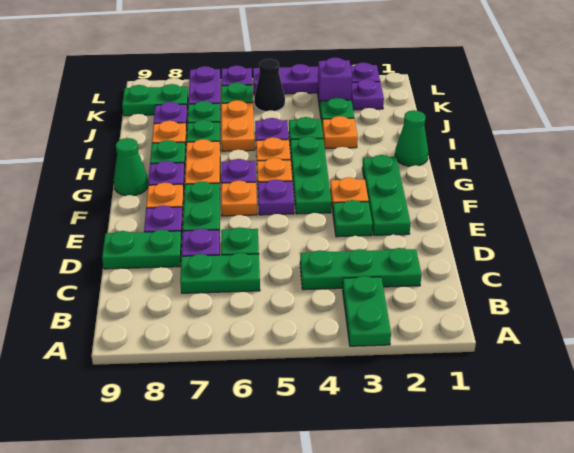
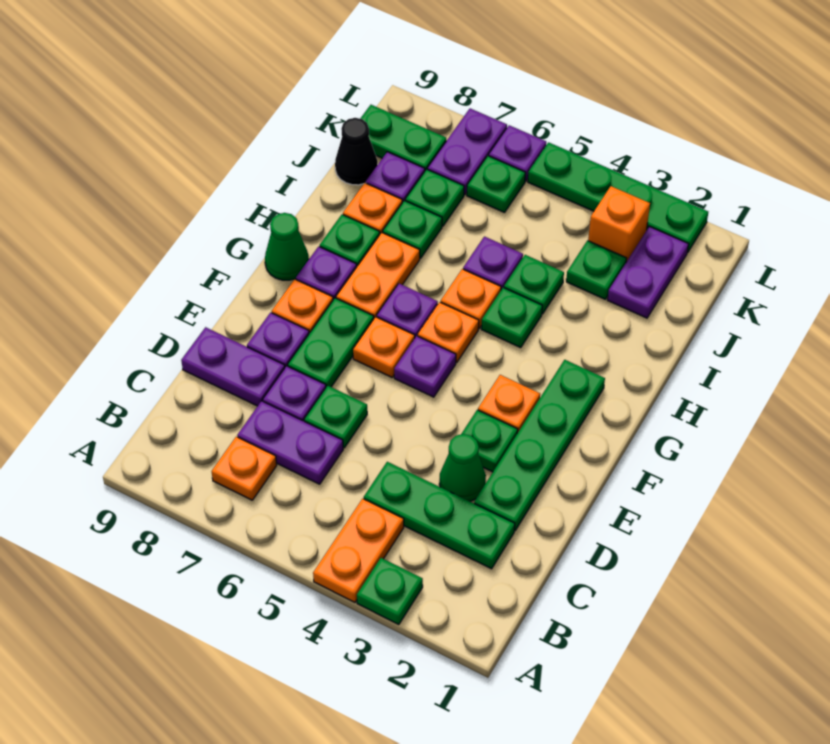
green plate A3:B3 level 1 -> green plate A3 level 1
green plate C6:C7 level 1 -> purple plate C6:C7 level 1
green plate D8:D9 level 1 -> purple plate D8:D9 level 1
green plate E2:G2 level 1 -> green plate D2:G2 level 1
green plate F4:H4 level 1 -> green plate H4 level 1
green cone H1 level 1 -> green cone D3 level 1
orange plate I3 level 1 -> orange plate B7 level 1
orange plate I6:J6 level 1 -> orange plate A4:B4 level 1
purple plate K2 level 1 -> purple plate J2:K2 level 1
purple brick K3 level 1 -> orange brick K3 level 1
black cone K5 level 1 -> black cone J9 level 1
purple plate L2:L5 level 1 -> green plate L2:L5 level 1

